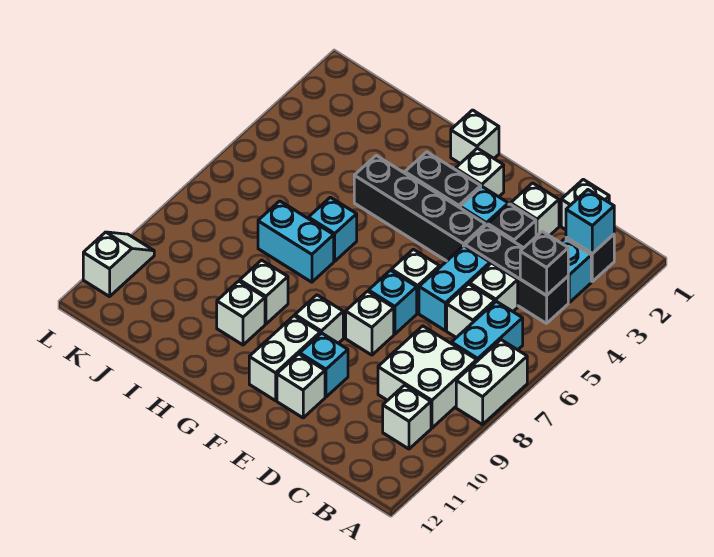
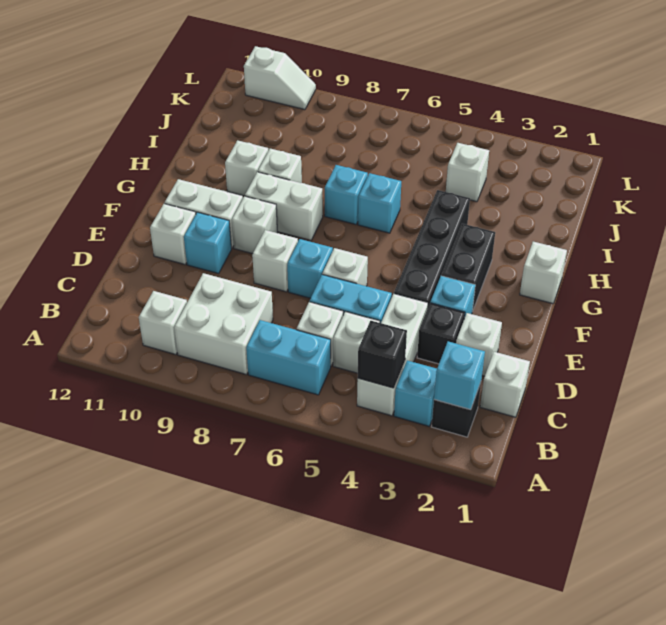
white brick A7:A8 level 1 -> white brick G8:G9 level 1
black brick B4:D4 level 1 -> white brick B4:D4 level 1
white brick F2 level 1 -> white brick J4 level 1
cyan brick H7:I7 level 1 -> cyan brick H7 level 1

